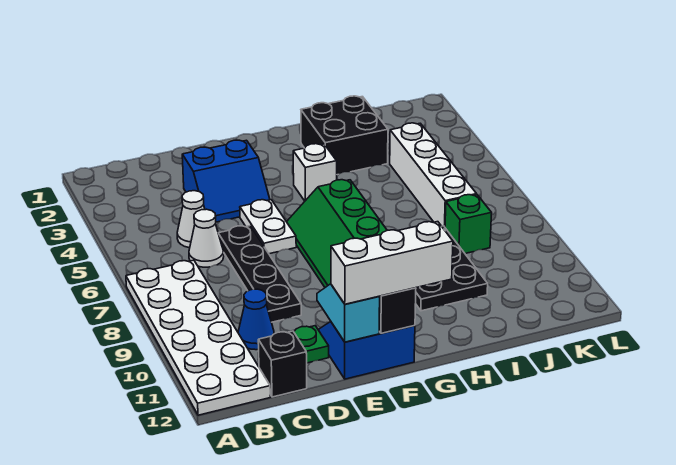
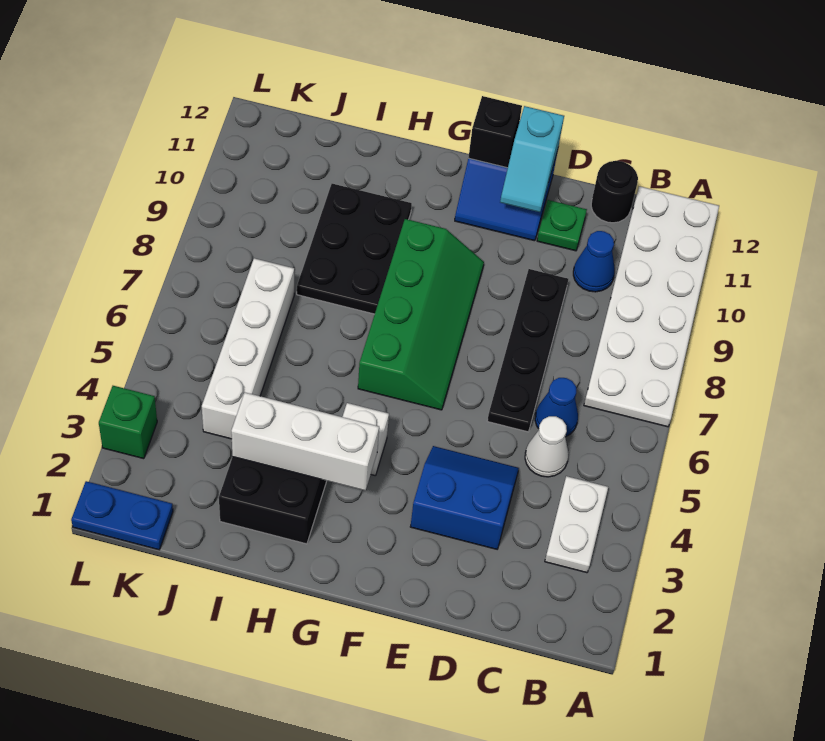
white cone C6 level 1 -> blue cone C6 level 1
black brick C12 level 1 -> black round brick C12 level 1
white plate E5:E6 level 1 -> white plate B3:B4 level 1
white brick E12:G12 level 3 -> white brick G3:I3 level 2
green brick J8 level 1 -> green brick L3 level 1
none -> blue plate K1:L1 level 1

